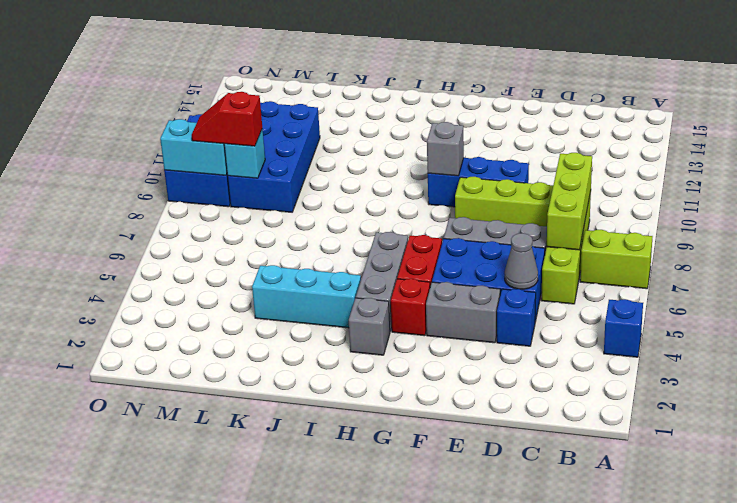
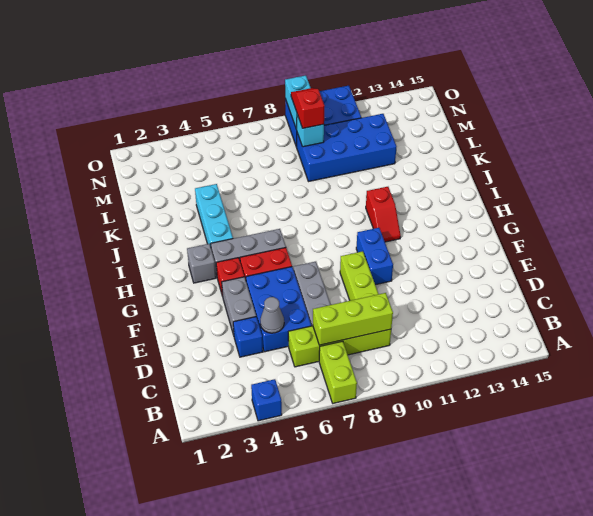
blue brick E10:G10 level 1 -> blue brick F10:G10 level 1
grey brick G10 level 2 -> none
none -> red slope H11:I11 level 1 top I

